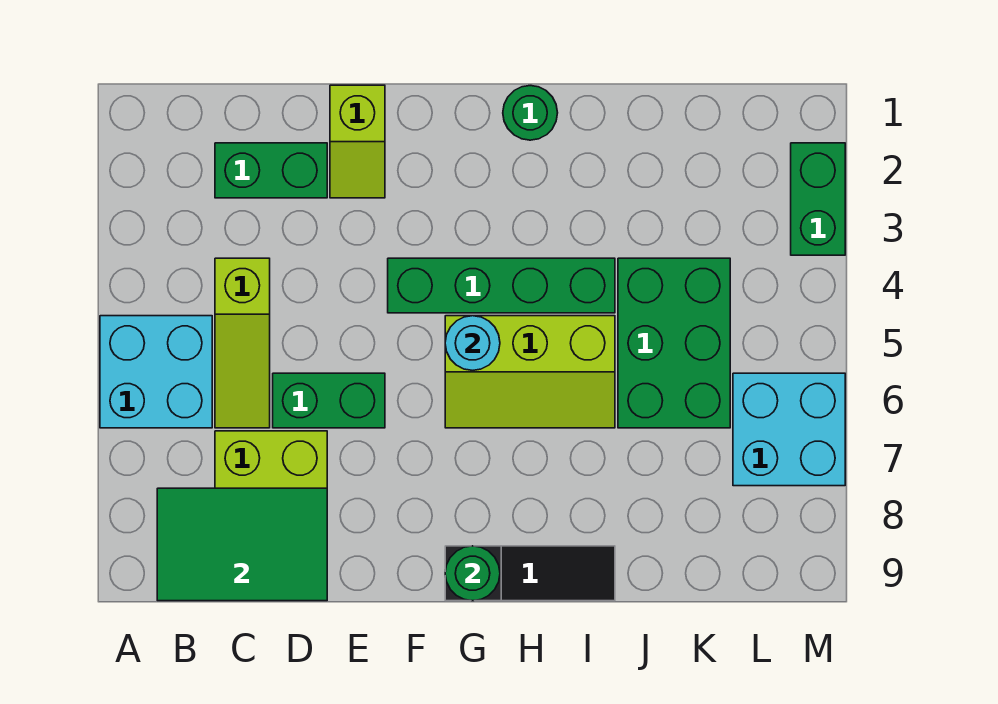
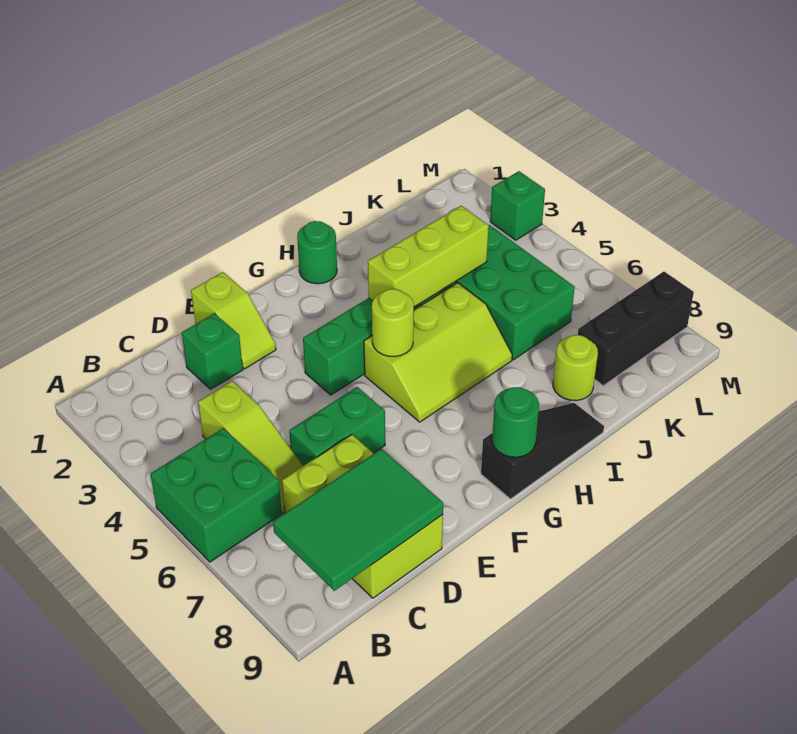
cyan brick A5:B6 level 1 -> green brick A5:B6 level 1
green brick C2:D2 level 1 -> green brick D2 level 1
cyan round brick G5 level 2 -> lime round brick G5 level 2
none -> lime brick H4:J4 level 2
none -> lime round brick J8 level 1
none -> black brick K8:M8 level 1
cyan brick L6:M7 level 1 -> none
green brick M2:M3 level 1 -> green brick M3 level 1

